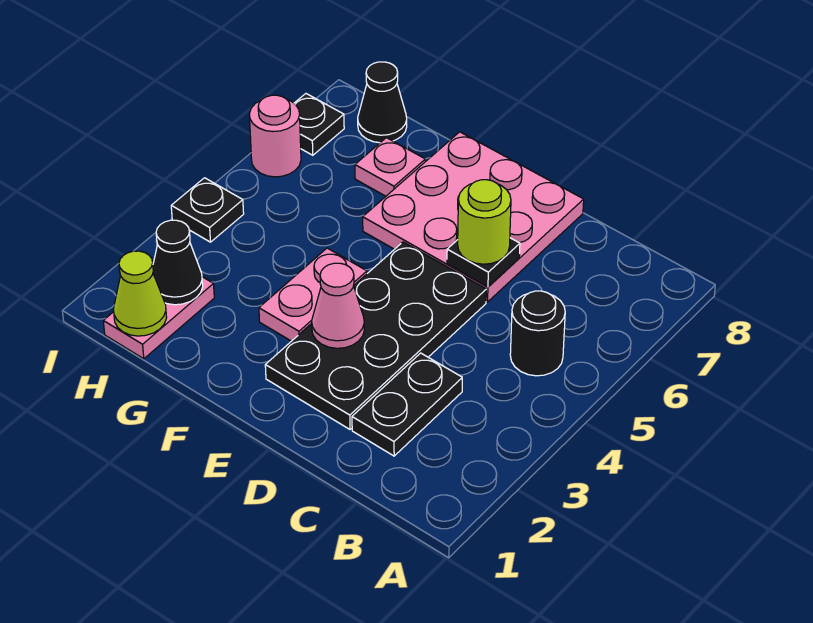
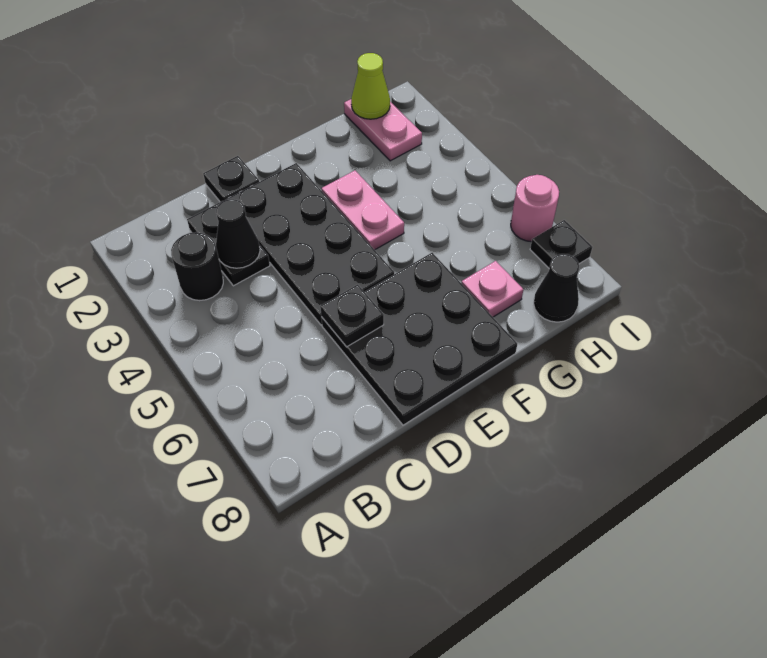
black round brick B5 level 1 -> black round brick B3 level 1
pink plate D6:F8 level 1 -> black plate D6:F8 level 1
lime round brick D6 level 3 -> none
pink cone E3 level 2 -> none
black cone H2 level 2 -> black cone C3 level 2
black plate I4 level 1 -> black plate D1 level 1

